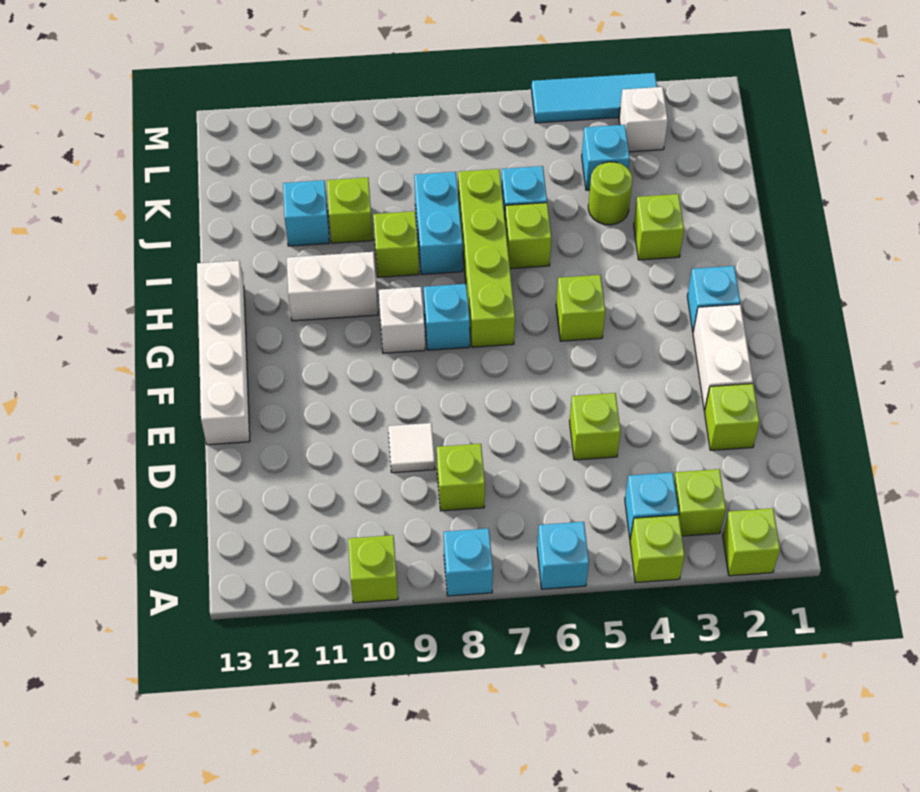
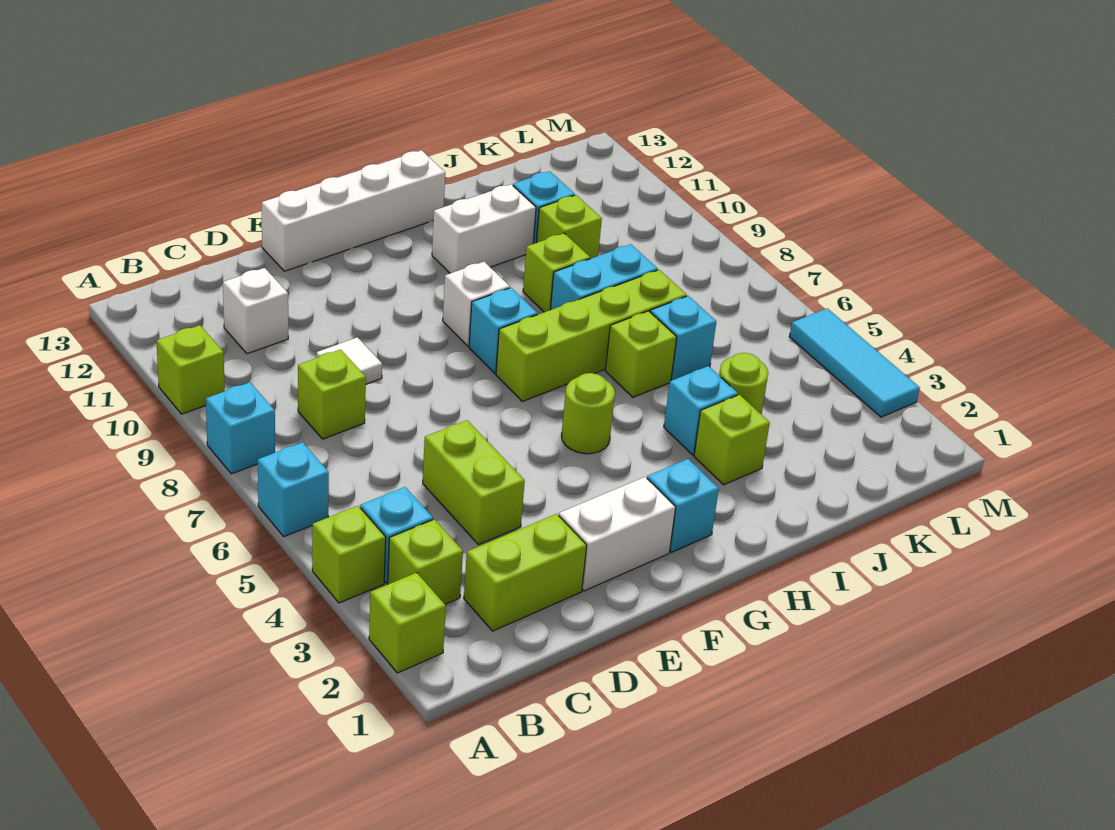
lime brick D2 level 1 -> lime brick C2:D2 level 1
lime brick D5 level 1 -> lime brick D4:D5 level 1
lime brick G5 level 1 -> lime round brick G5 level 1
white brick H10:H11 level 1 -> white brick H11:I11 level 1
cyan brick K4 level 1 -> cyan brick I4 level 1
white brick L3 level 1 -> white brick C11 level 1

